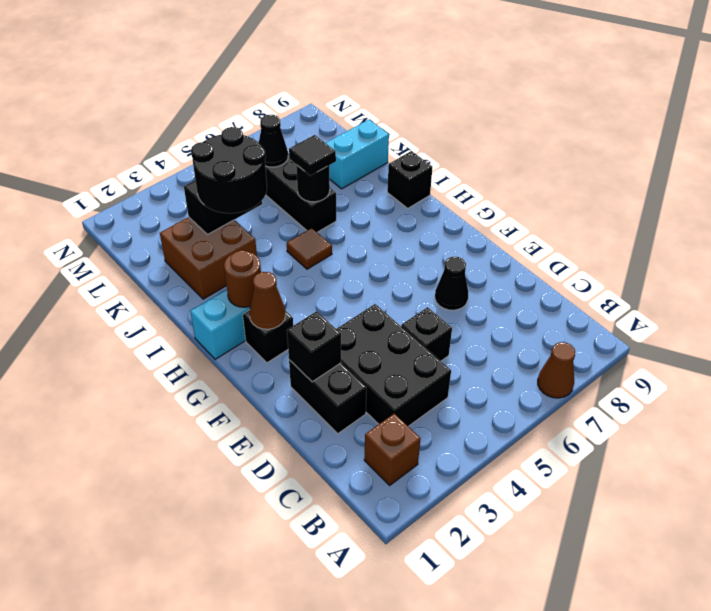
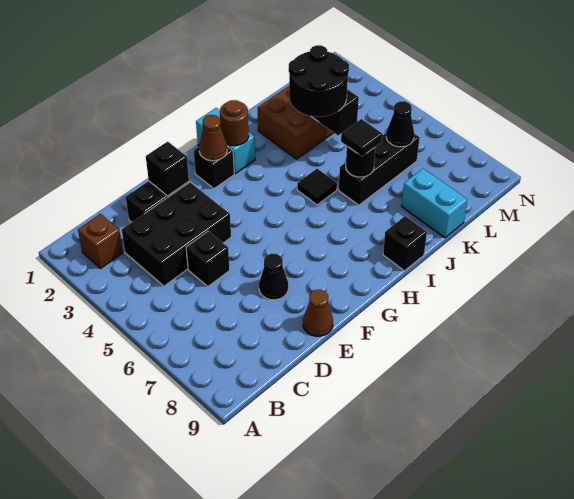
brown cone A7 level 1 -> brown cone E9 level 1
brown tile I5 level 1 -> black tile I5 level 1

